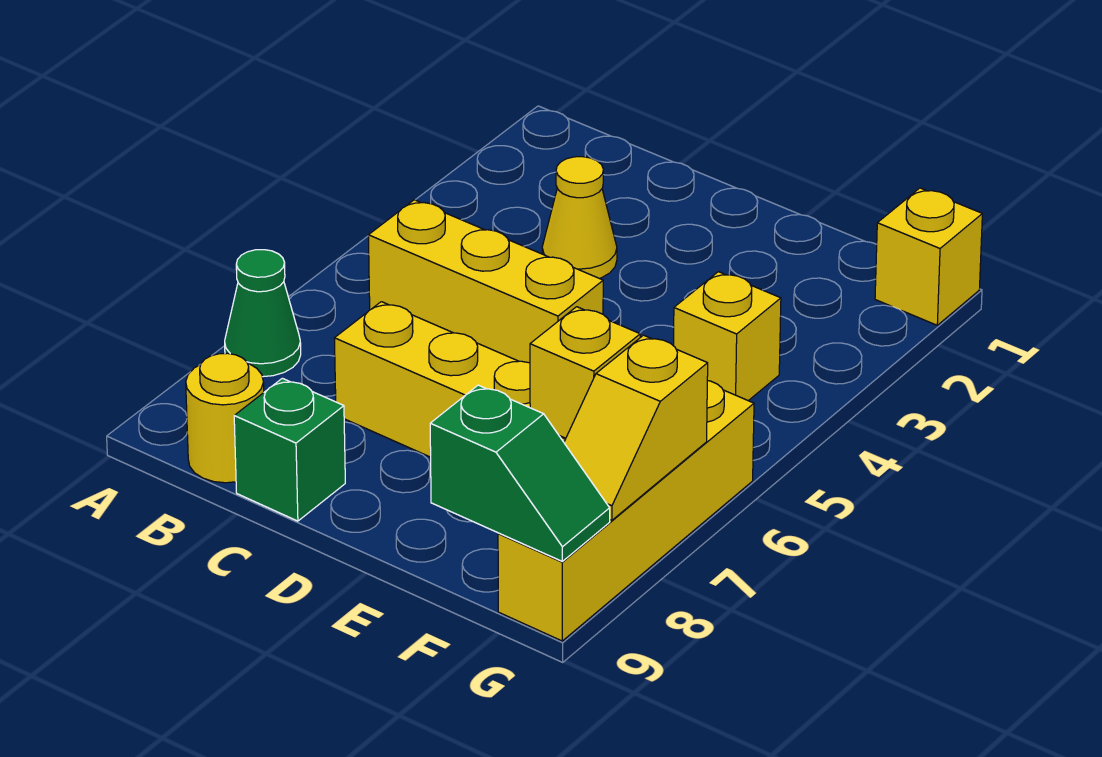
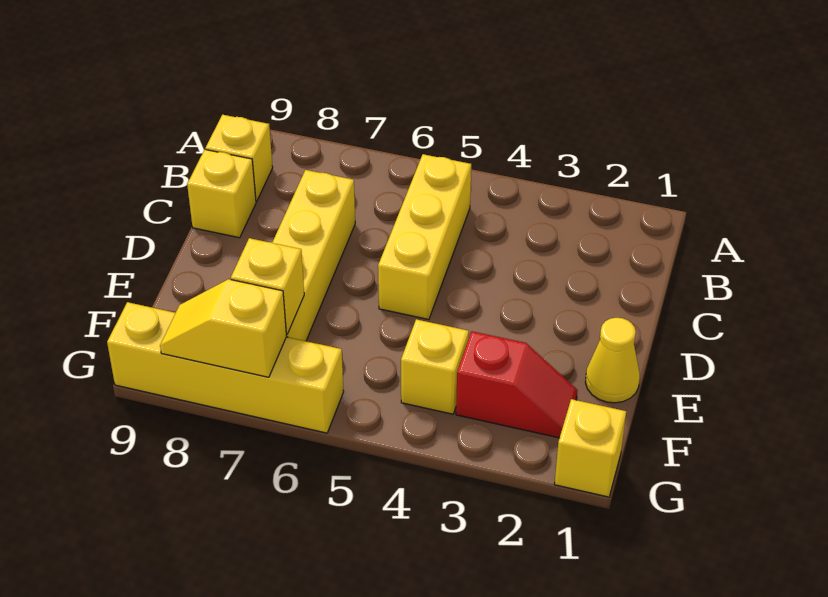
green cone A7 level 1 -> none
yellow round brick B9 level 1 -> yellow brick B9 level 1
yellow cone C3 level 1 -> yellow cone E1 level 1
green brick C9 level 1 -> yellow brick C9 level 1
none -> red slope F2:F3 level 1 top 3
green slope F9:G9 level 2 top F -> none

